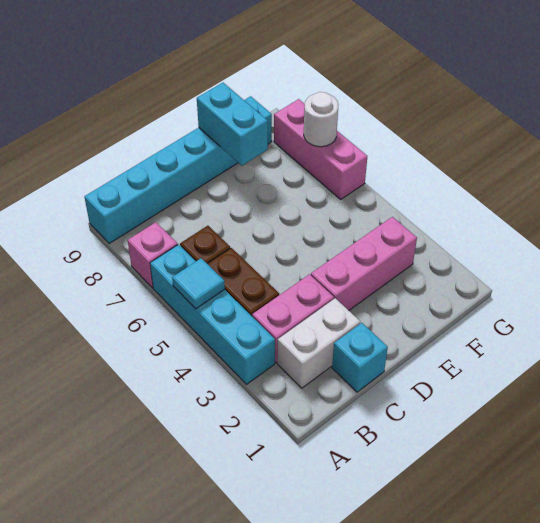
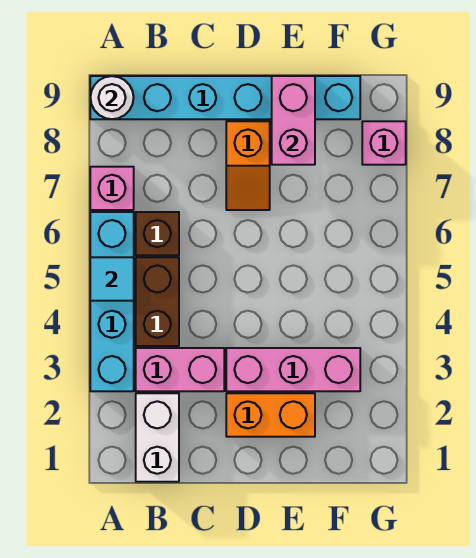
white brick B2:C2 level 1 -> white brick B1:B2 level 1
cyan brick C1 level 1 -> none
none -> orange brick D2:E2 level 1
none -> orange slope D7:D8 level 1 top 8
cyan brick E8:E9 level 2 -> pink brick E8:E9 level 2
pink brick G6:G8 level 1 -> pink brick G8 level 1
white round brick G7 level 2 -> white round brick A9 level 2

